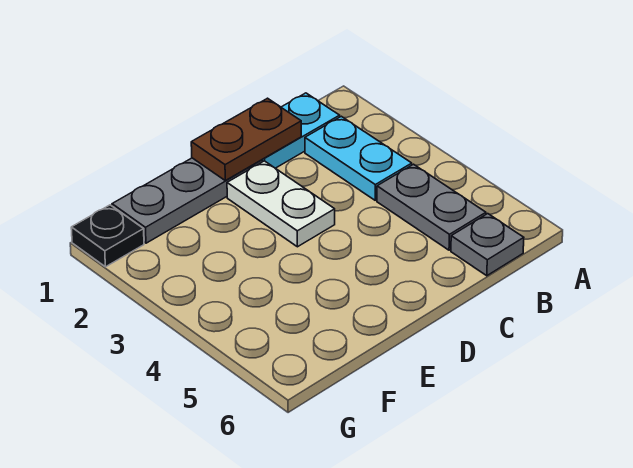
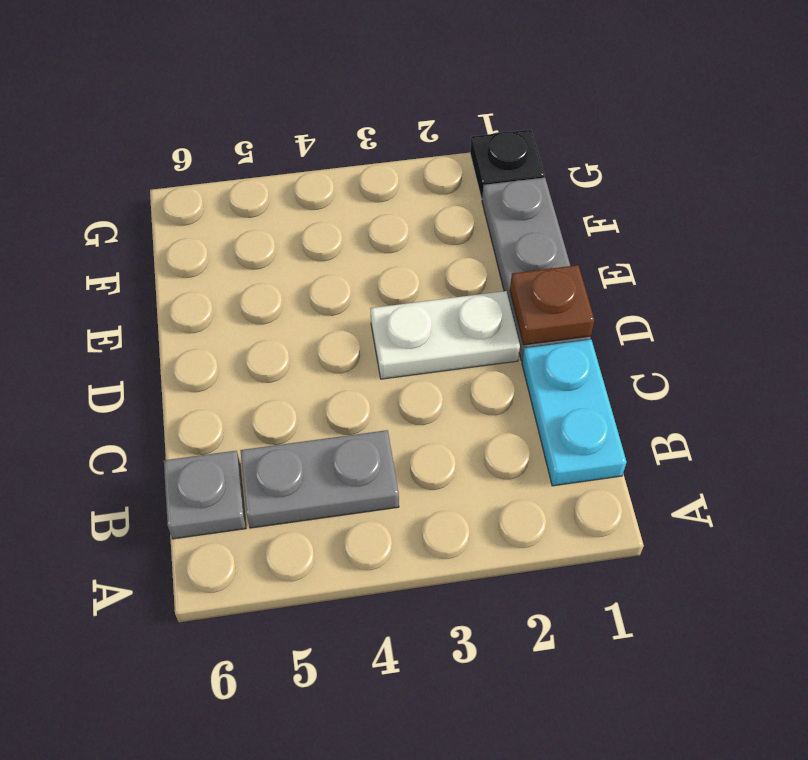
cyan plate B2:B3 level 1 -> none
brown plate C1:D1 level 2 -> brown plate D1 level 2

